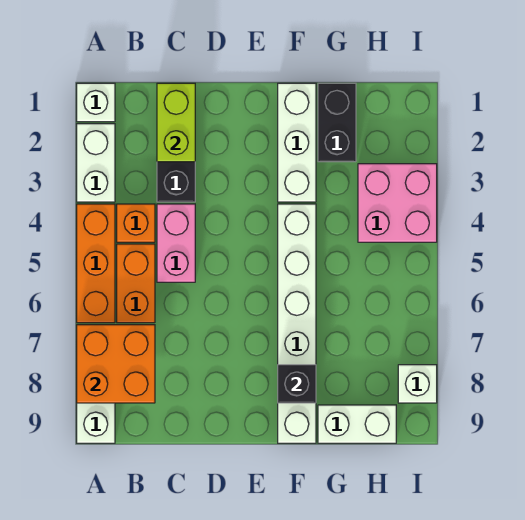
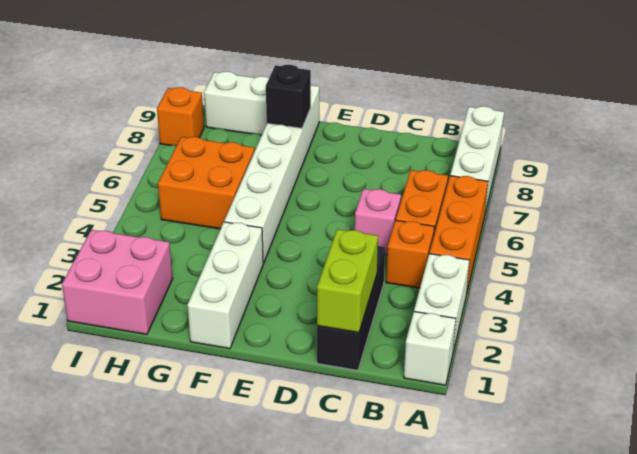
orange brick A7:B8 level 2 -> orange brick G5:H6 level 1
pink brick C4:C5 level 1 -> pink brick C5 level 1
black brick G1:G2 level 1 -> none
pink brick H3:I4 level 1 -> pink brick H1:I2 level 1
white brick I8 level 1 -> orange brick I8 level 1

